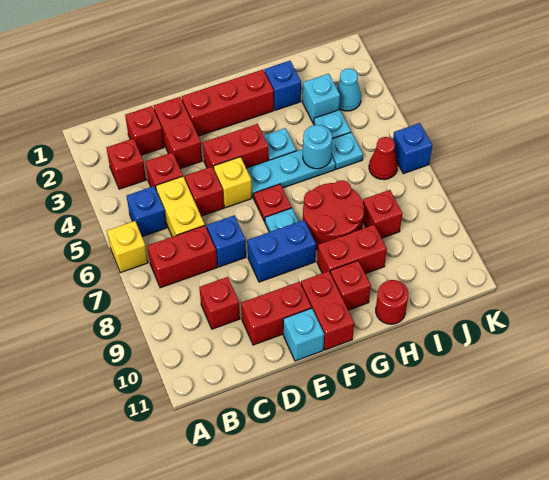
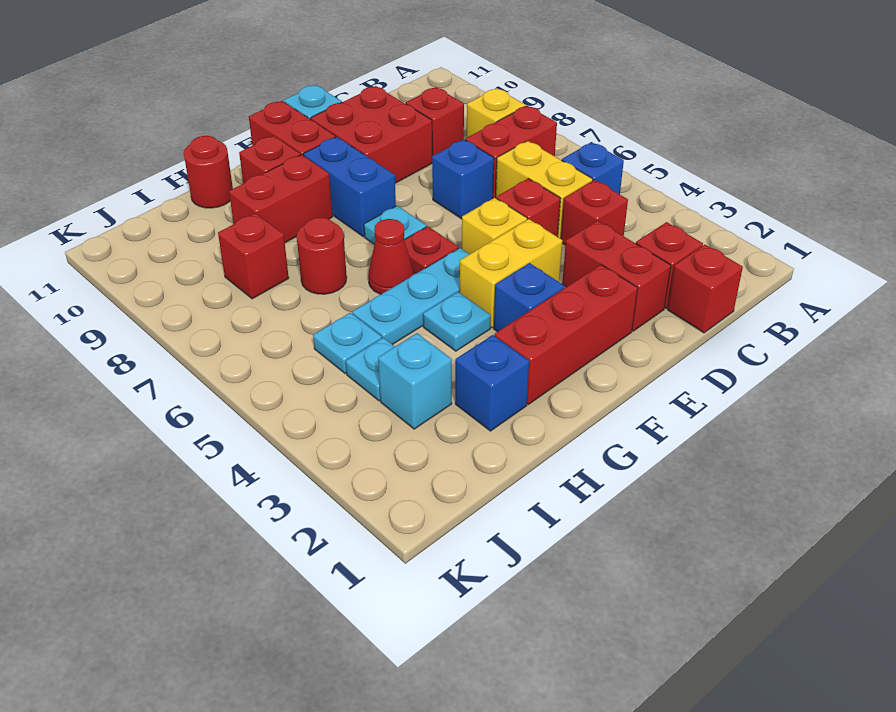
yellow brick A6 level 1 -> yellow brick B8 level 1
red brick B3 level 1 -> red brick C1 level 1
red brick D10:E10 level 1 -> red brick D9:E10 level 1
red brick E4:F4 level 1 -> yellow brick E4:F4 level 1
blue brick E8:F8 level 1 -> blue brick F8:F9 level 1
red round brick G7:H8 level 1 -> red round brick H7 level 1
cyan round brick H5 level 2 -> none
cyan cone J3 level 1 -> none
red cone J6 level 1 -> red cone G6 level 1
blue brick K6 level 1 -> blue brick F3 level 1

